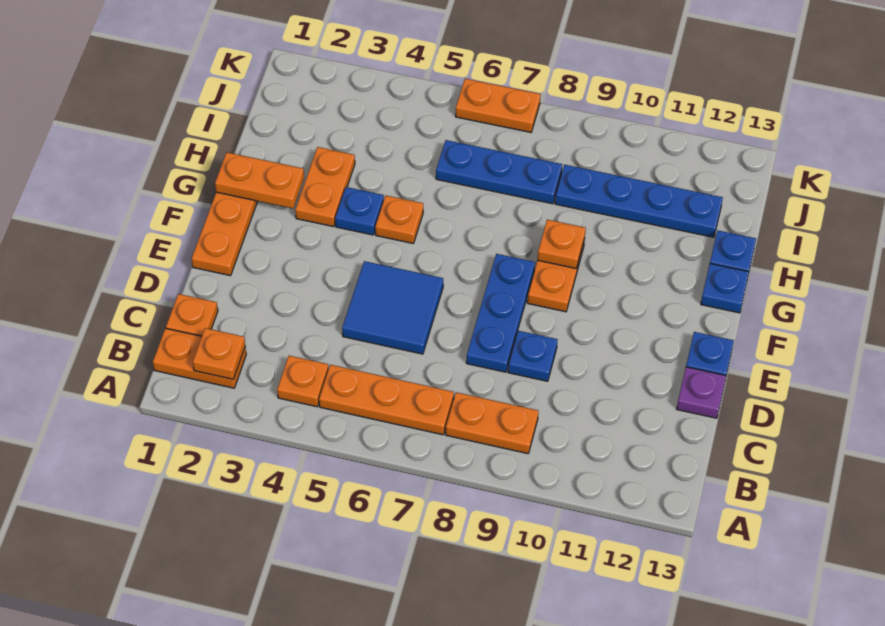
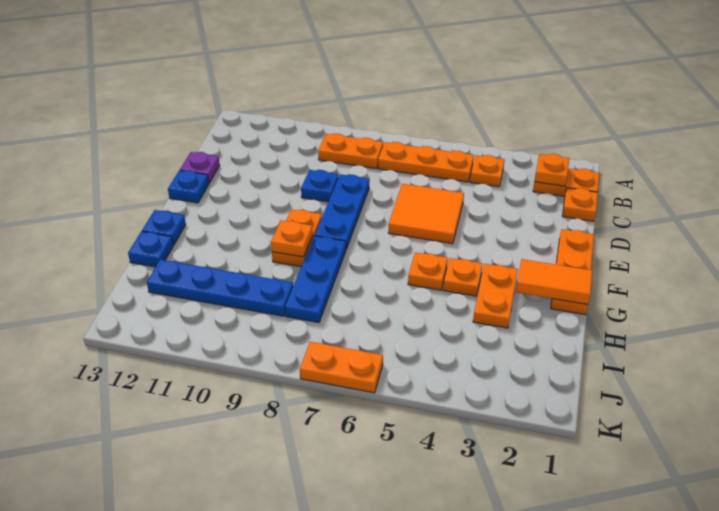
blue tile D5:E6 level 1 -> orange tile D5:E6 level 1
orange plate G1:G2 level 2 -> orange tile G1:G2 level 2
blue plate G4 level 1 -> orange plate G4 level 1
blue plate I6:I8 level 1 -> blue plate G8:I8 level 1

